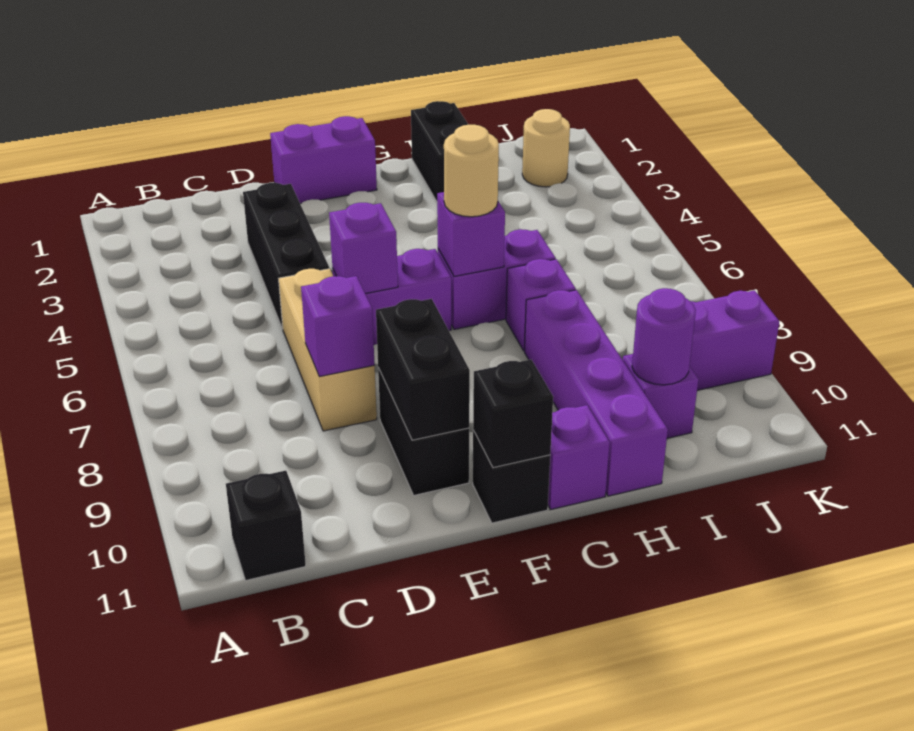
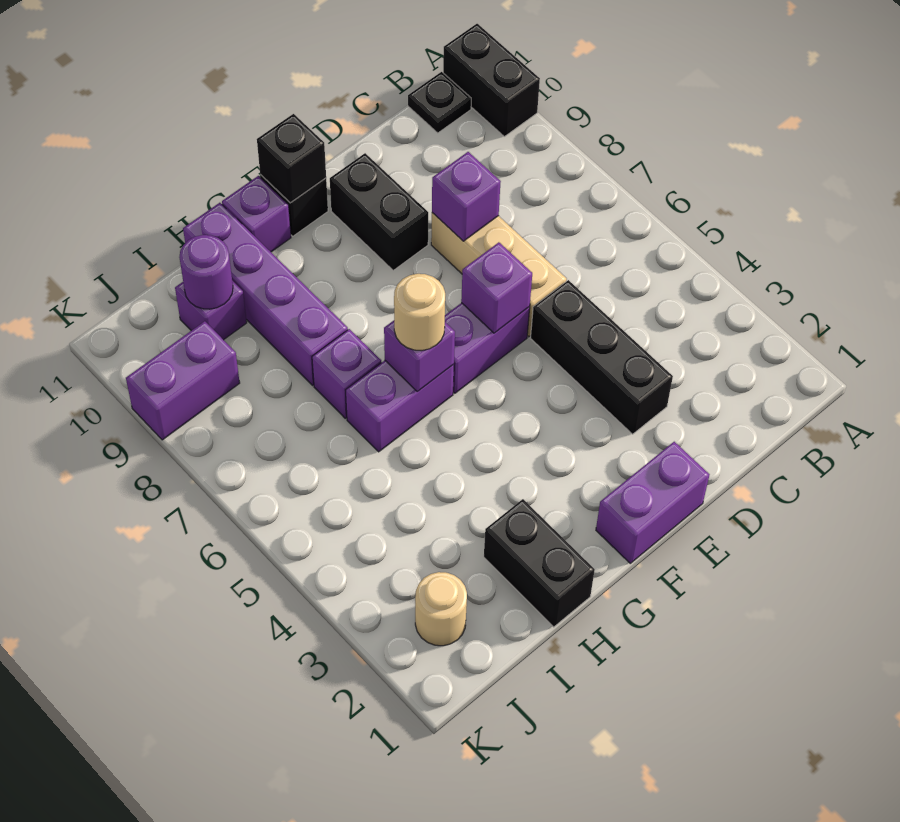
black brick B11 level 1 -> black plate B11 level 1
black brick E9:E10 level 2 -> black brick A10:A11 level 1

